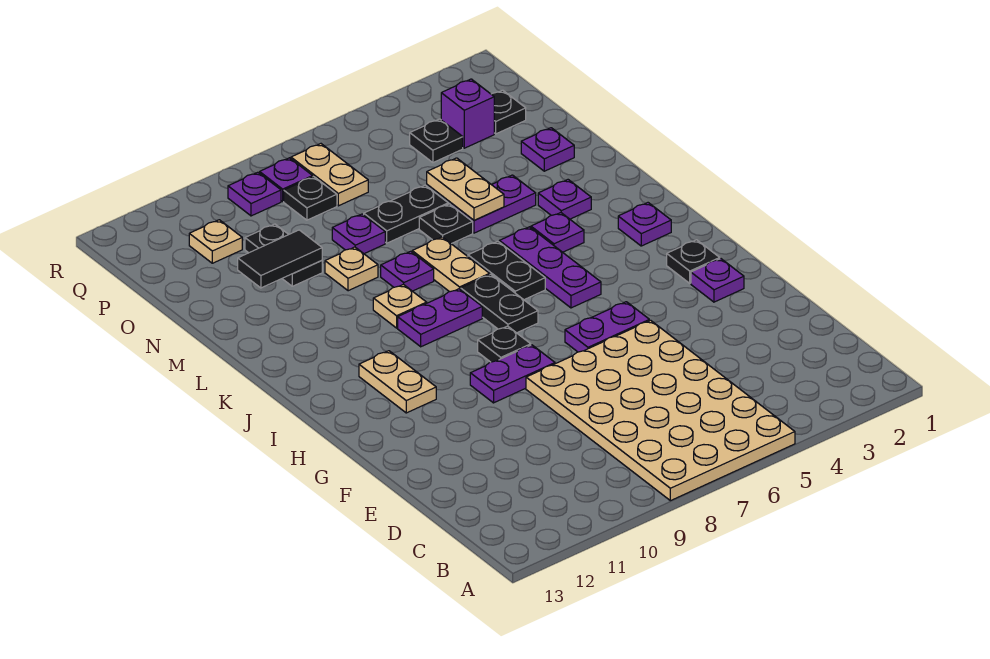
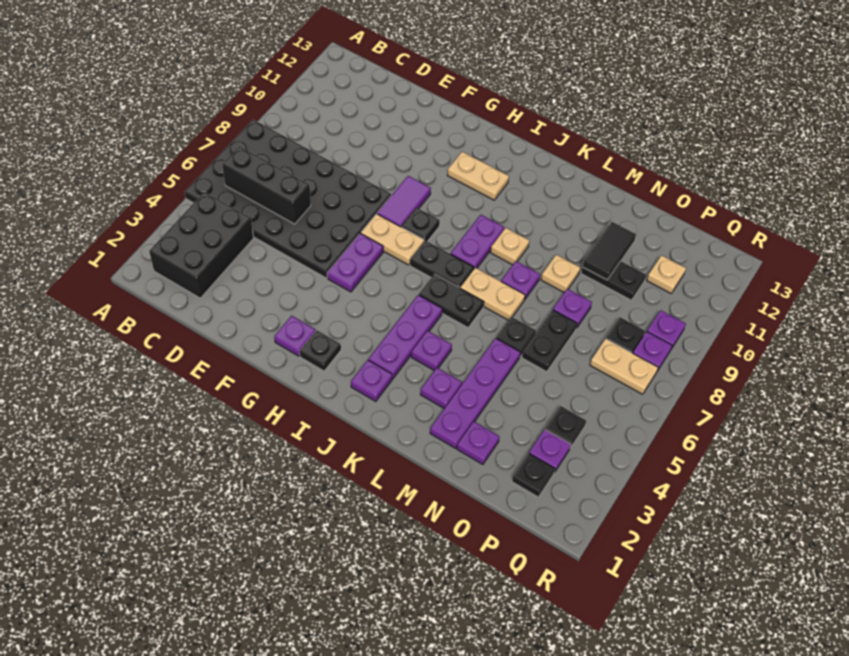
tan plate A5:F8 level 1 -> black plate A5:F8 level 1
none -> black brick B2:C4 level 1
none -> black brick B6:D6 level 2
purple plate G8:G9 level 1 -> purple tile G8:G9 level 1
purple plate I5:K5 level 1 -> purple plate J3:J5 level 1
purple plate M4:M5 level 1 -> purple plate M2:M5 level 1
tan plate M5:N5 level 2 -> tan plate G7:H7 level 1
purple brick P3 level 1 -> purple plate P3 level 1

